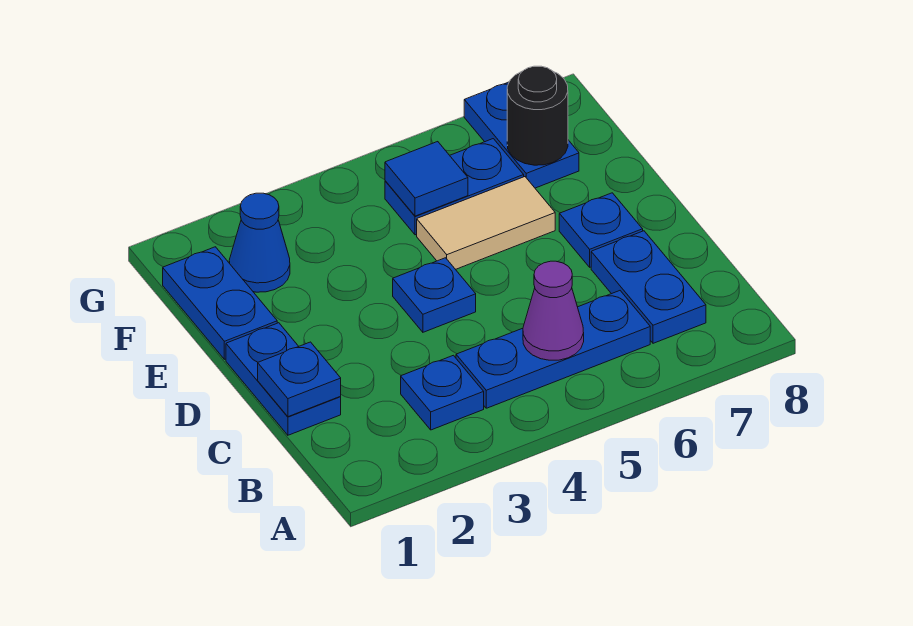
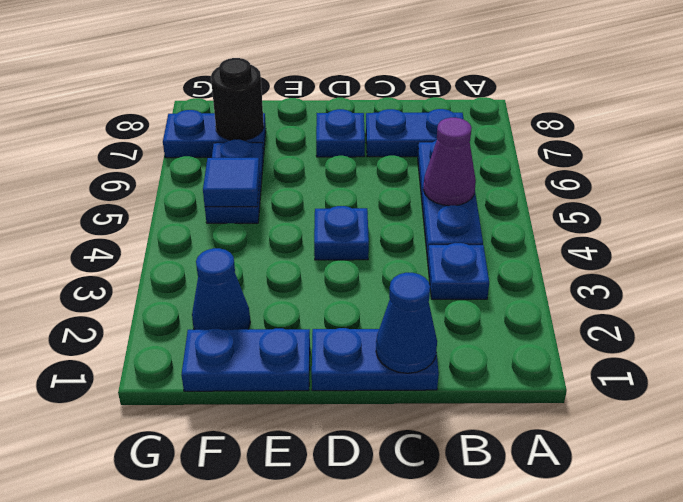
blue plate C1 level 2 -> blue cone C1 level 2
tan tile E5:E6 level 1 -> none

